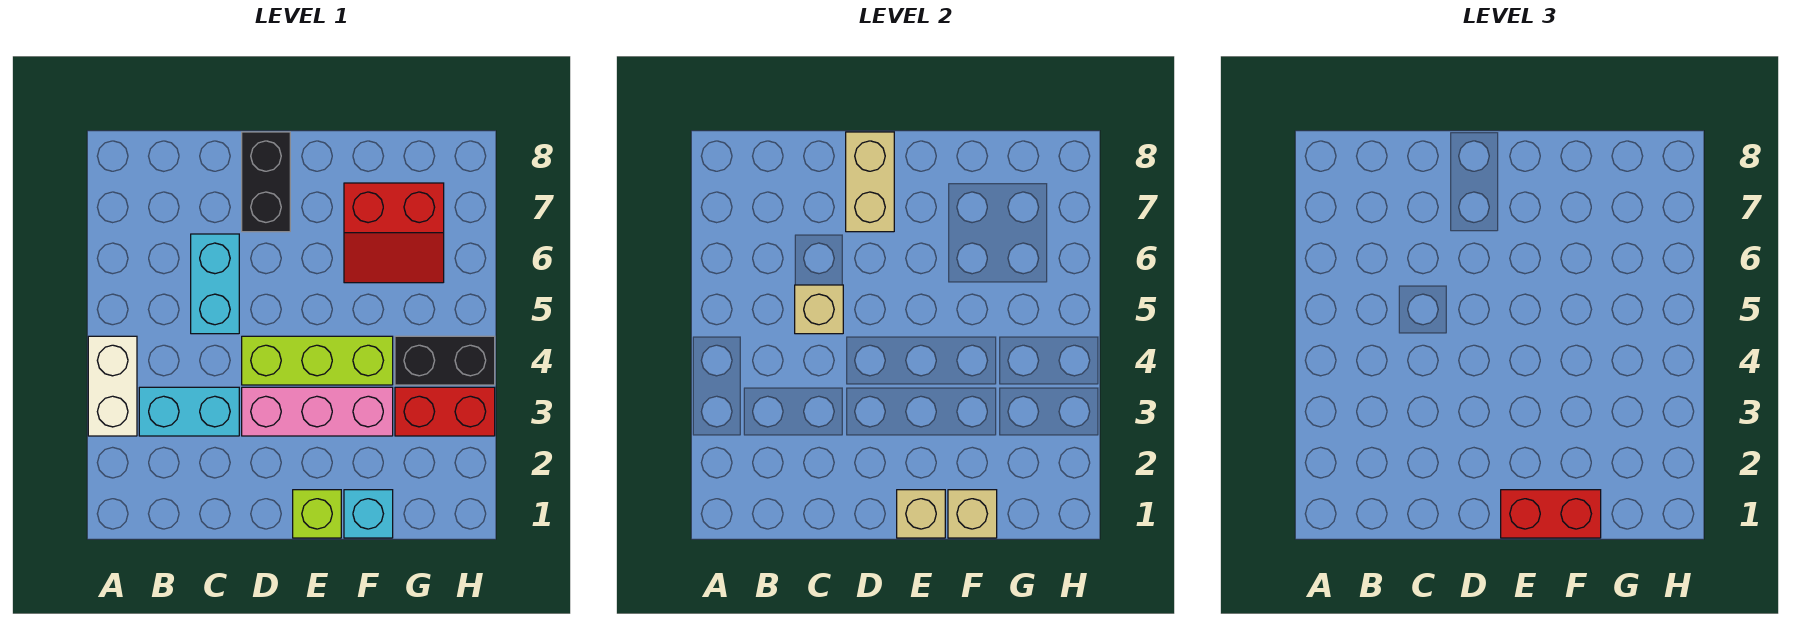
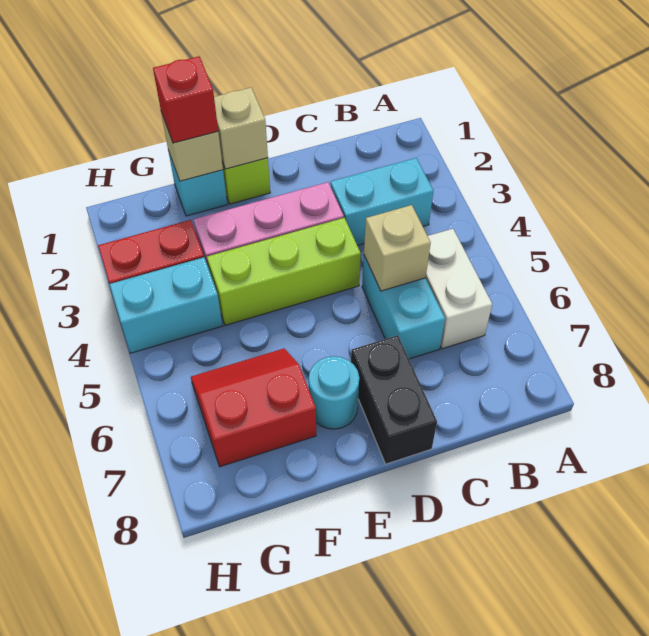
white brick A3:A4 level 1 -> white brick B5:B6 level 1
tan brick D7:D8 level 2 -> none
red brick E1:F1 level 3 -> red brick F1 level 3
none -> cyan round brick E7 level 1
black brick G4:H4 level 1 -> cyan brick G4:H4 level 1

